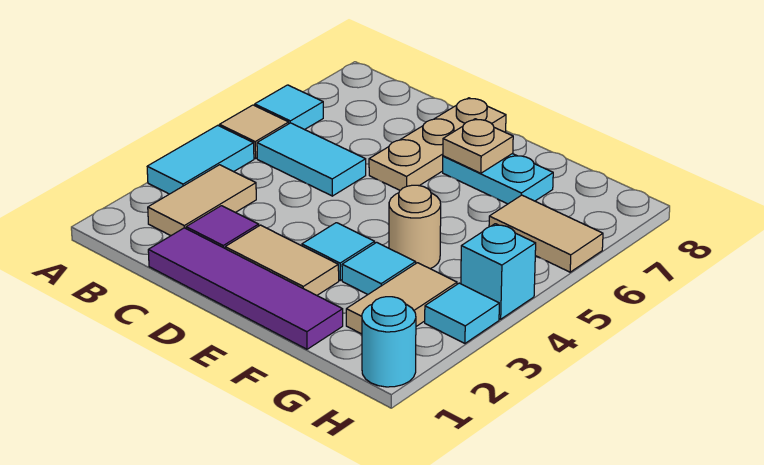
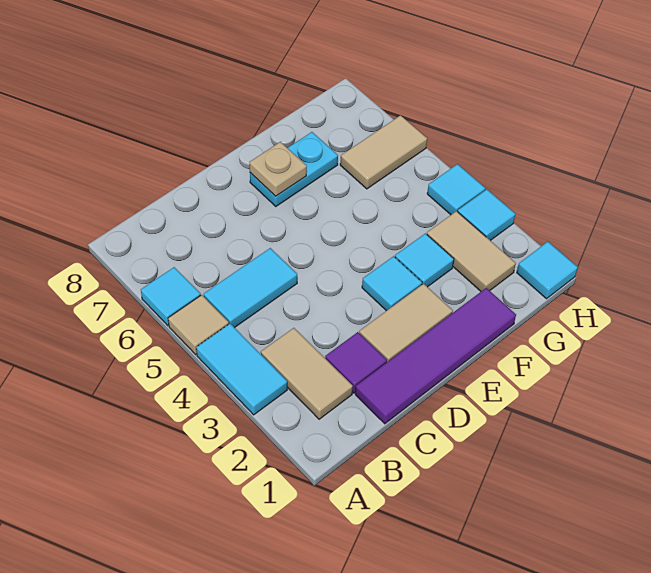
tan plate D6:D8 level 1 -> none
tan round brick F4 level 1 -> none
cyan round brick H1 level 1 -> cyan tile H1 level 1
cyan brick H4 level 1 -> cyan tile H4 level 1

